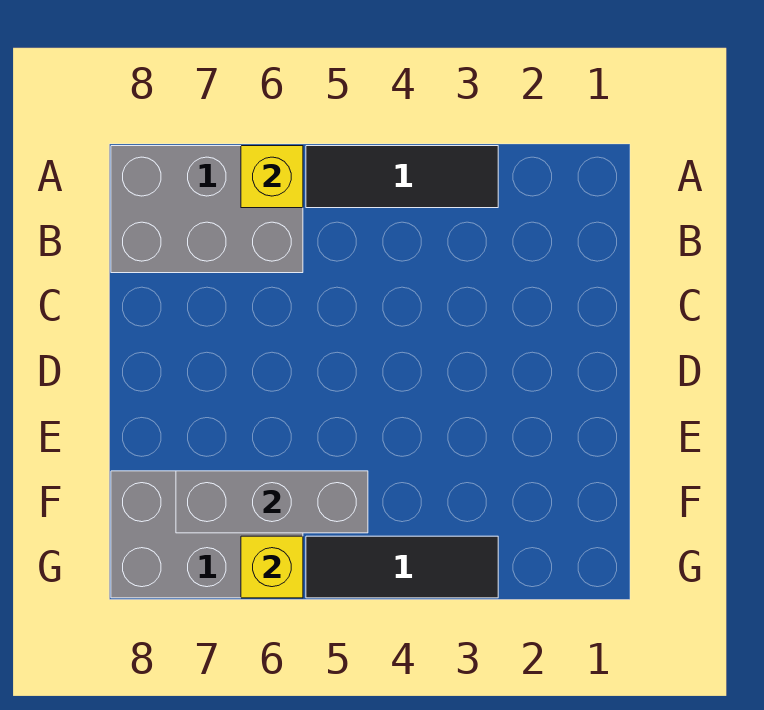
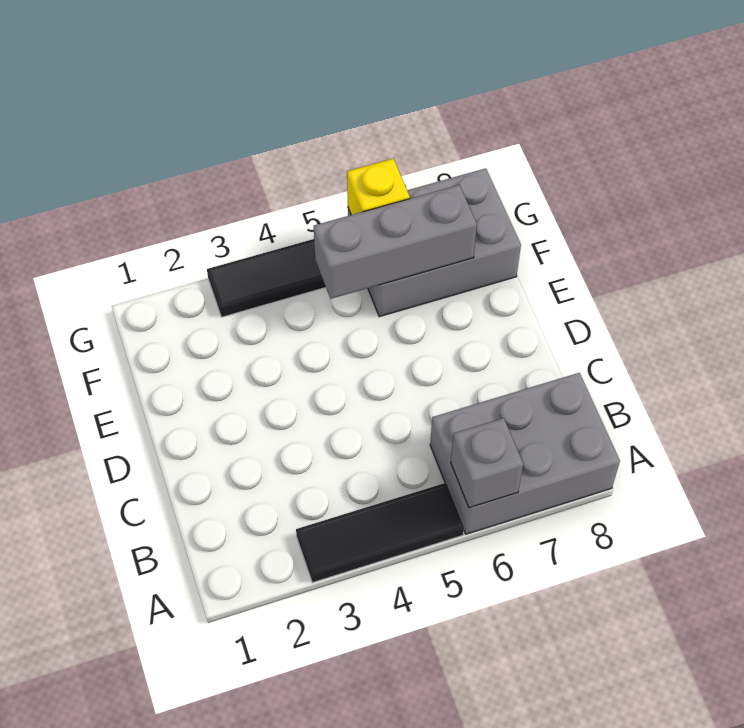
yellow brick A6 level 2 -> grey brick A6 level 2

